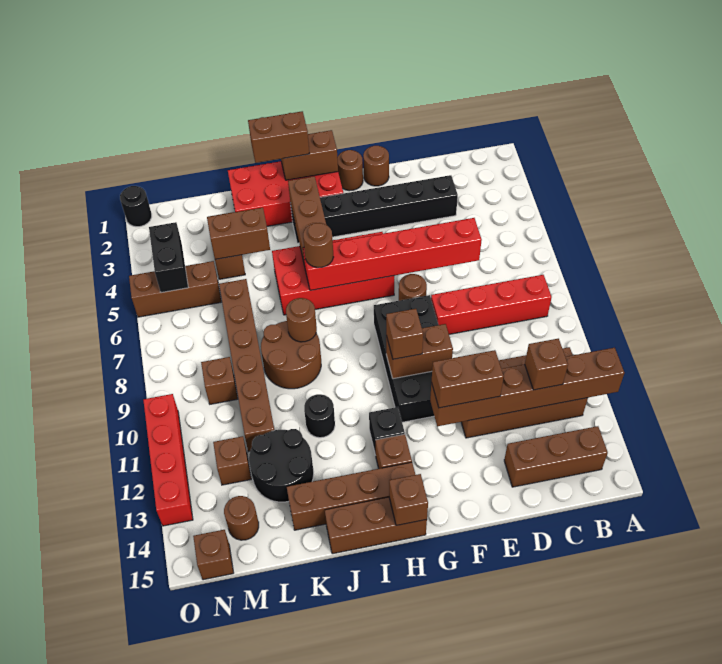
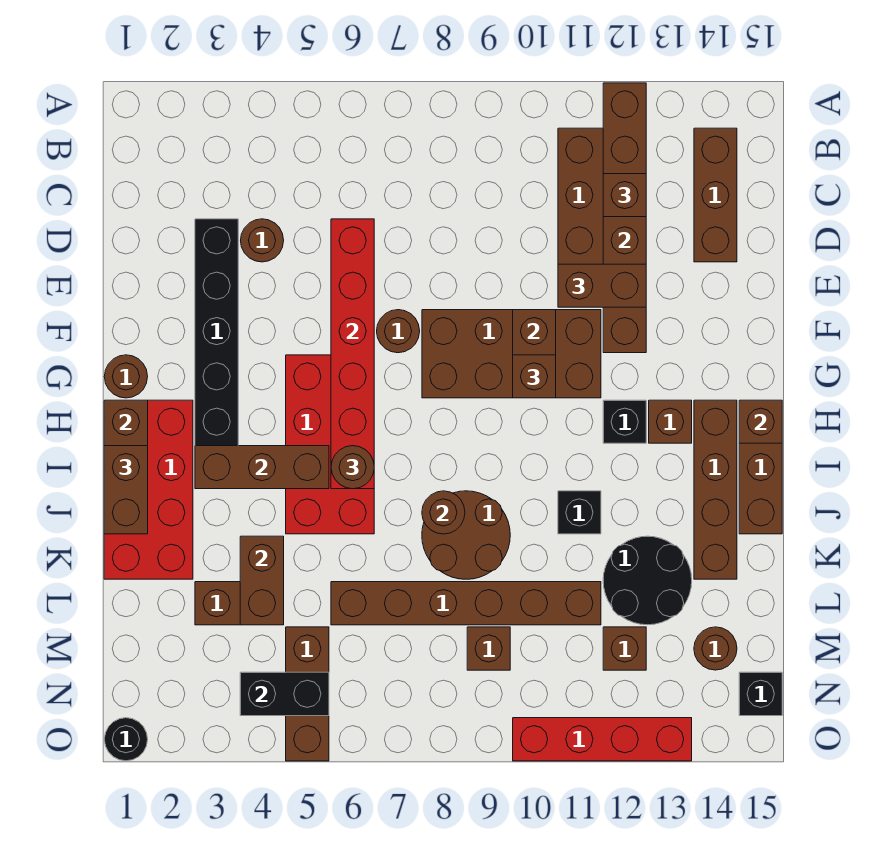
red brick B8:E8 level 1 -> none
brown brick E12:F12 level 3 -> brown brick E11:E12 level 3
brown round brick F1 level 1 -> brown round brick D4 level 1
black brick F8:G11 level 1 -> brown brick F8:G11 level 1
black round brick J11 level 1 -> black brick J11 level 1
brown brick N15 level 1 -> black brick N15 level 1

